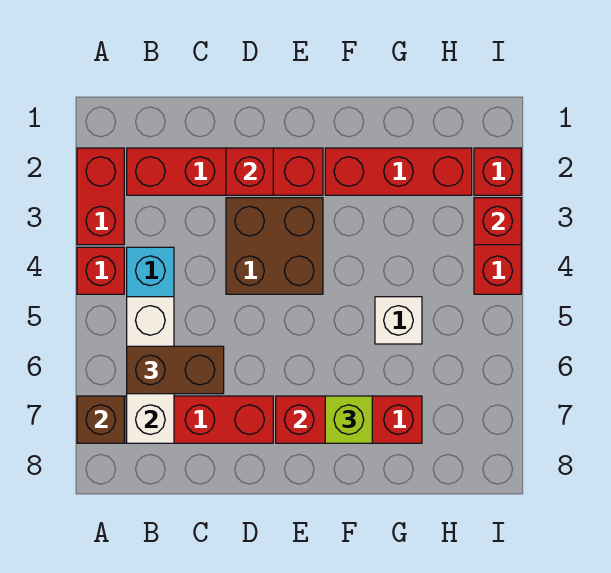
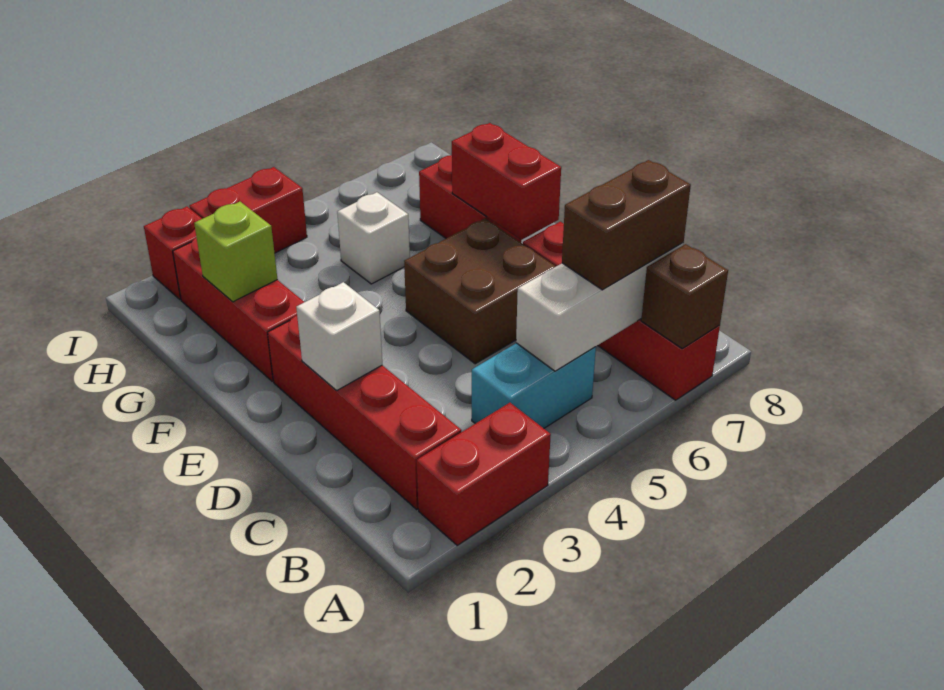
red brick A4 level 1 -> none
brown brick B6:C6 level 3 -> brown brick B6:B7 level 3
red brick D2 level 2 -> white brick D2 level 2
brown brick D3:E4 level 1 -> brown brick D5:E6 level 1
lime brick F7 level 3 -> lime brick G2 level 2
red brick I3 level 2 -> none

